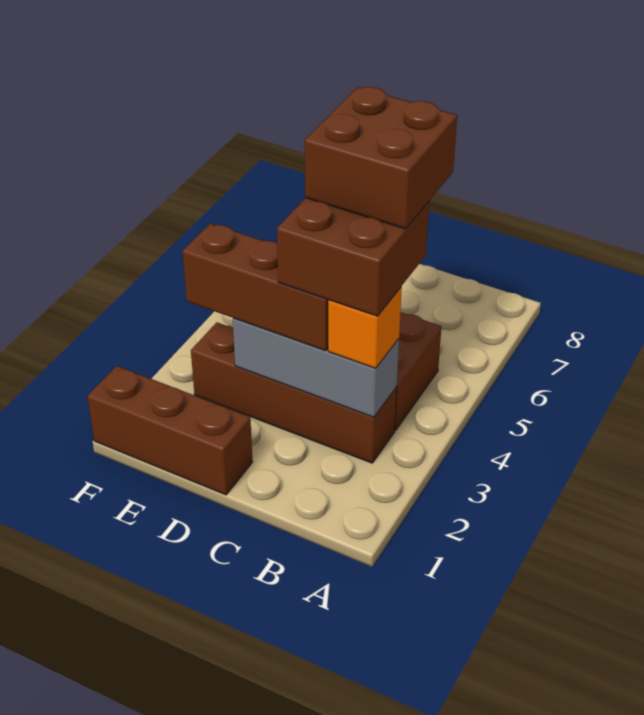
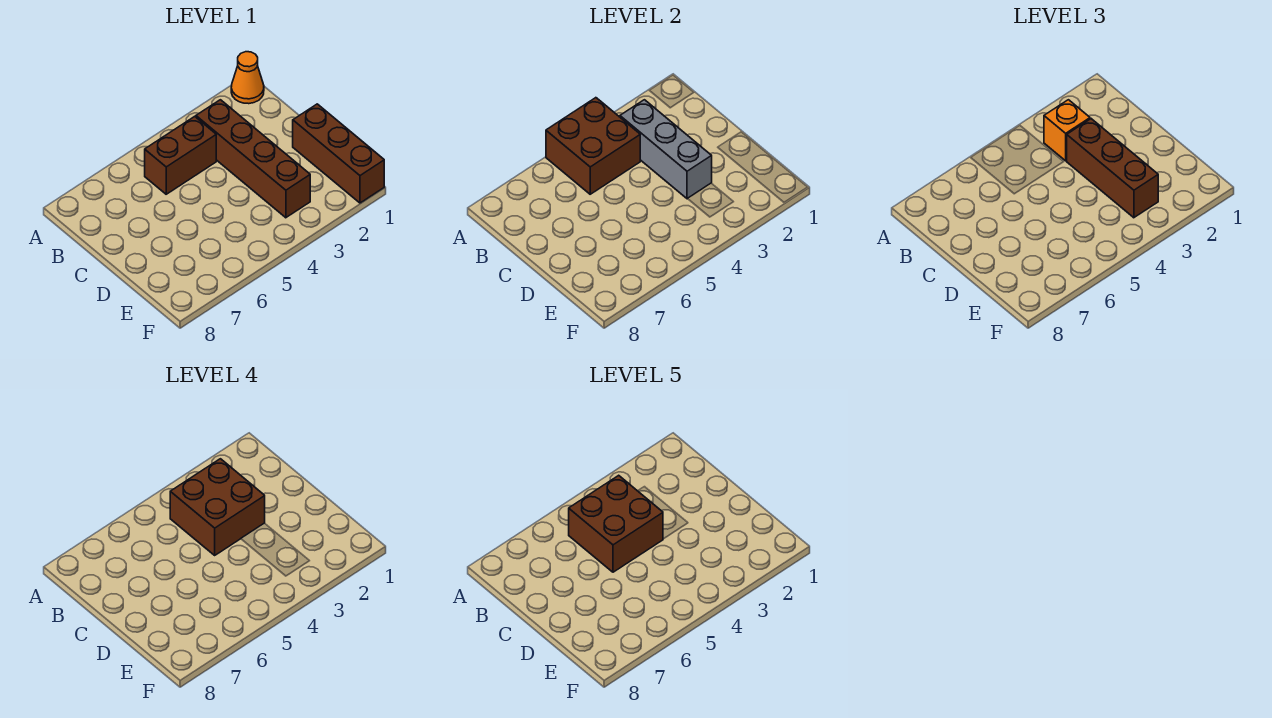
none -> orange cone A1 level 1
none -> brown brick A4:B5 level 2

